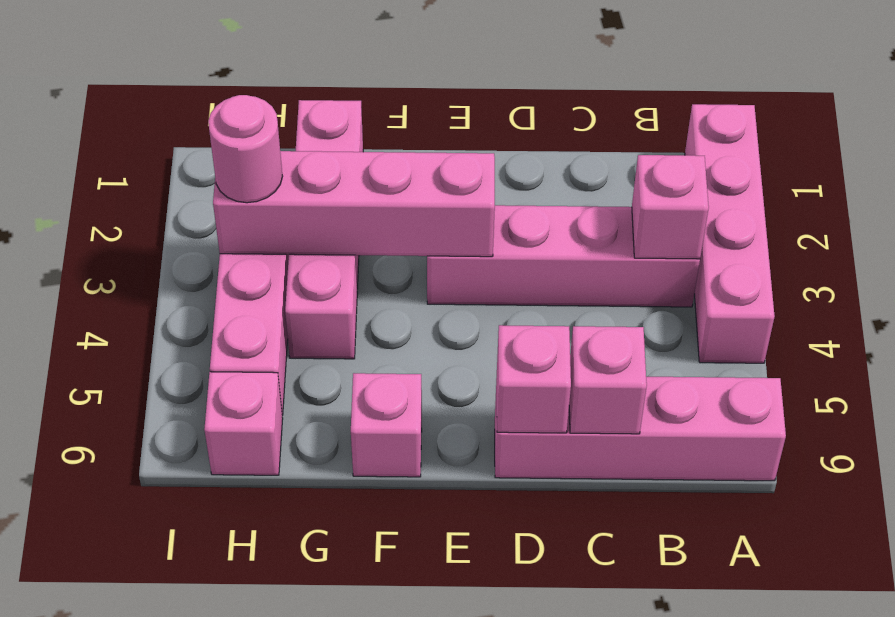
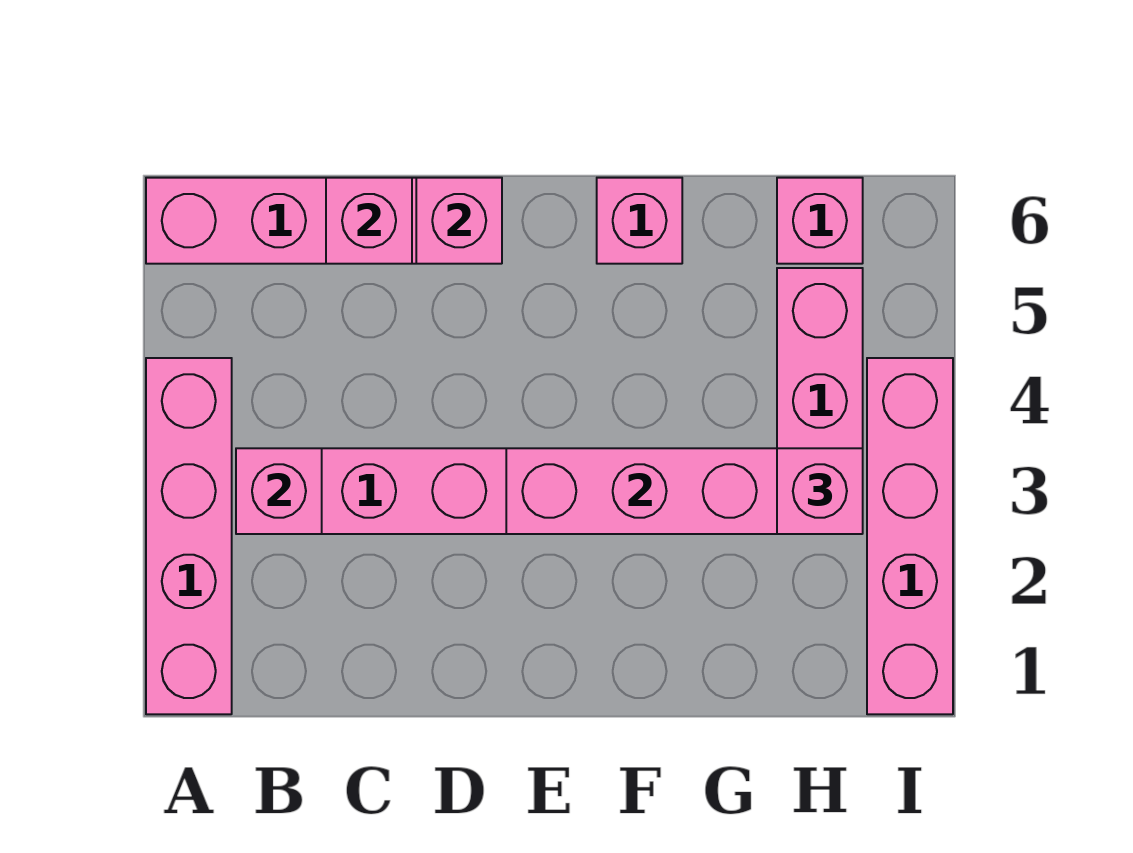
pink brick G1:G4 level 1 -> pink brick I1:I4 level 1
pink round brick H3 level 3 -> pink brick H3 level 3

